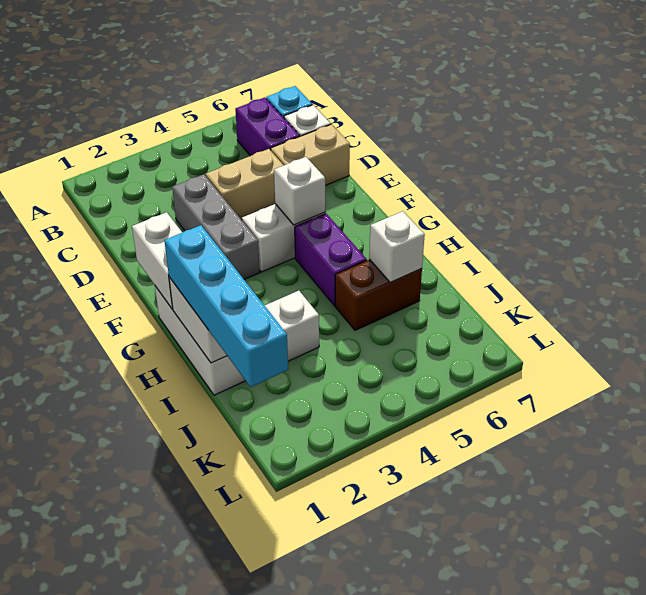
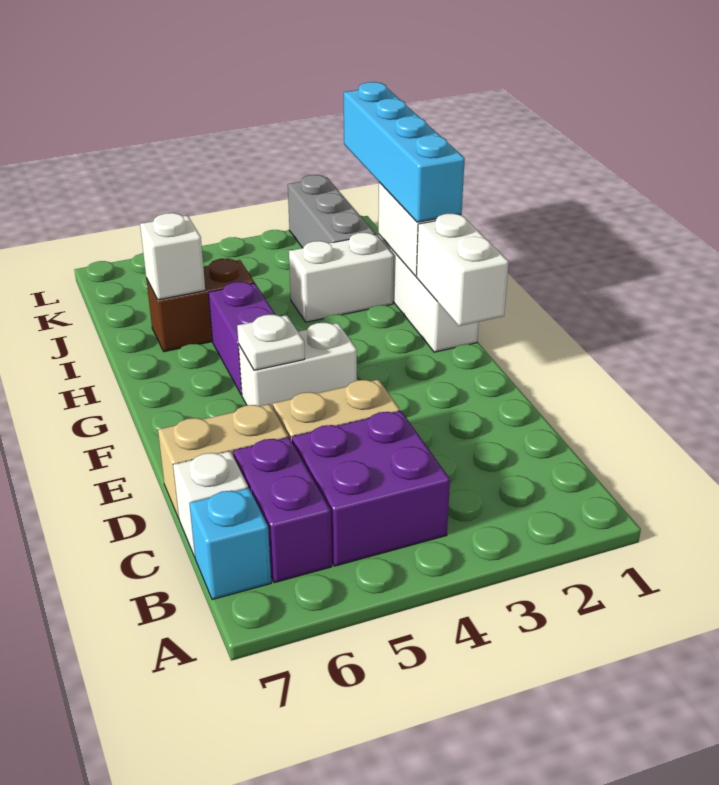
none -> purple brick B4:C5 level 1
grey brick D3:F3 level 1 -> grey brick J2:L2 level 1
white brick F5 level 2 -> white plate F5 level 2

